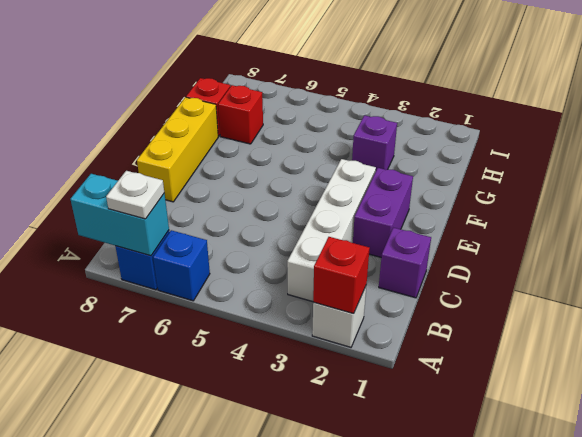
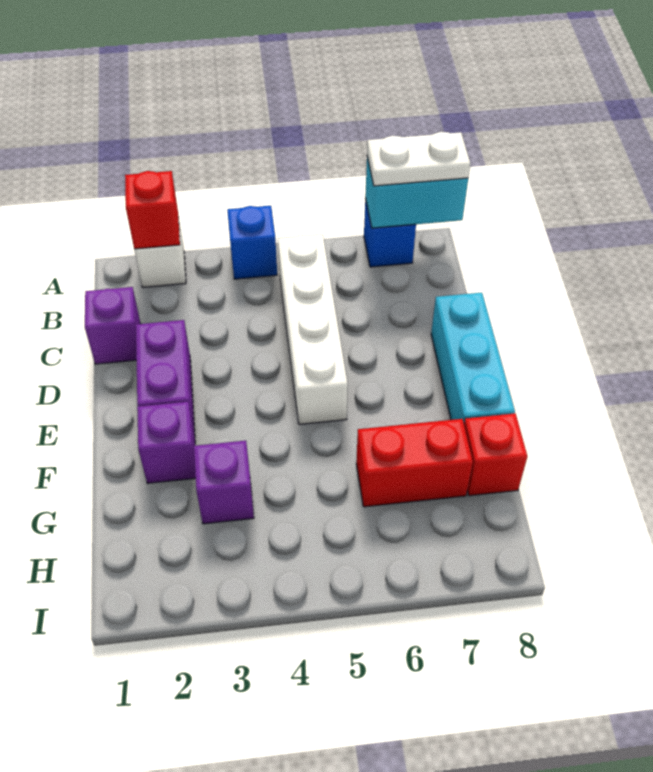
blue brick A6 level 1 -> blue brick A4 level 1
white plate A7 level 3 -> white plate A7:A8 level 3
white brick B3:E3 level 1 -> white brick B5:E5 level 1
yellow brick D8:F8 level 1 -> cyan brick D8:F8 level 1
none -> purple brick F2 level 1
red brick G7 level 1 -> red brick G6:G7 level 1

